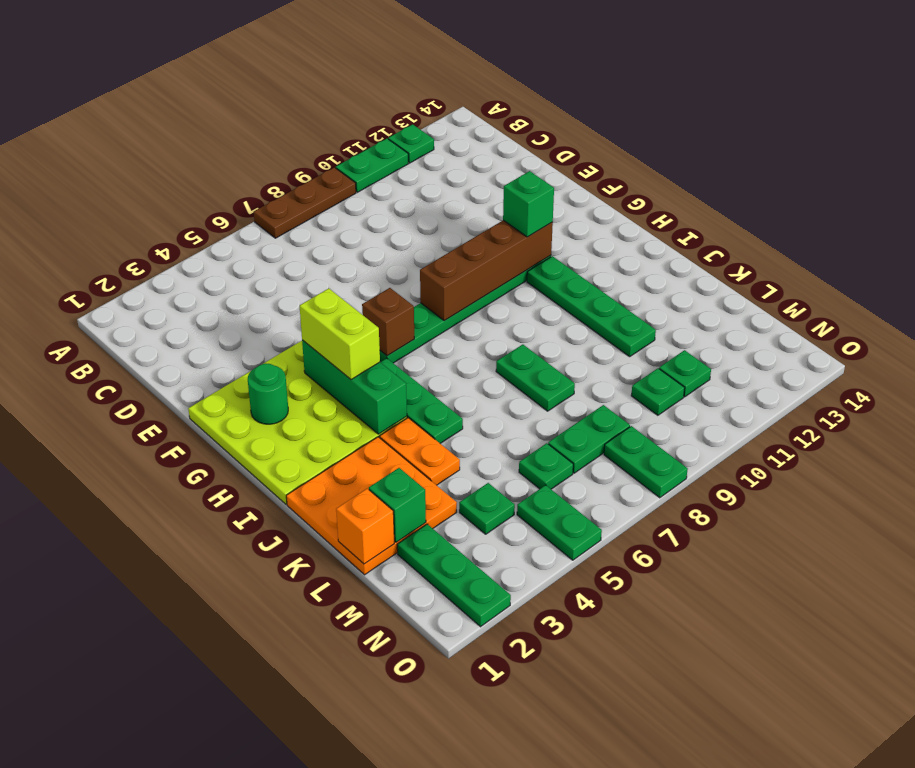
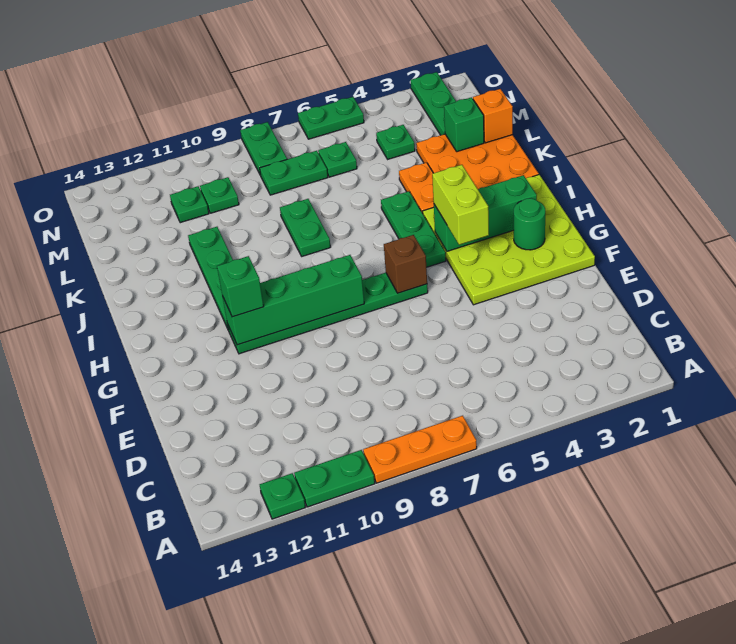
brown plate A7:A9 level 1 -> orange plate A7:A9 level 1
green brick G4:I4 level 2 -> green brick H2:H4 level 2
brown brick G8:G11 level 2 -> green brick G8:G11 level 2
green plate N5:O5 level 1 -> green plate O5:O6 level 1

